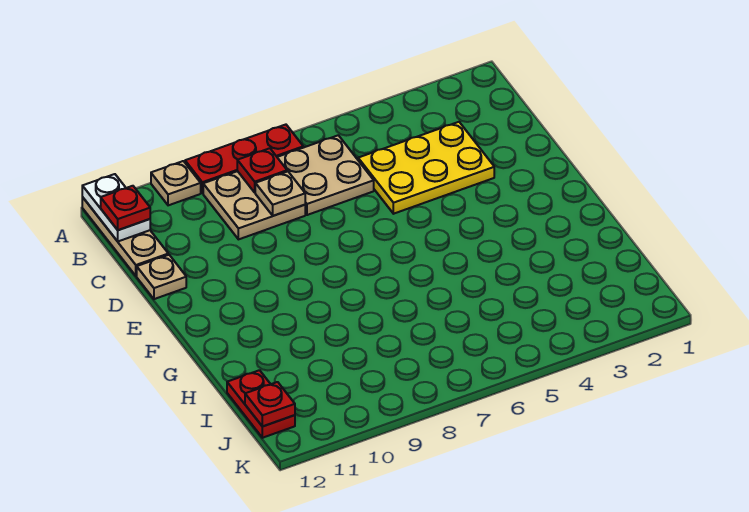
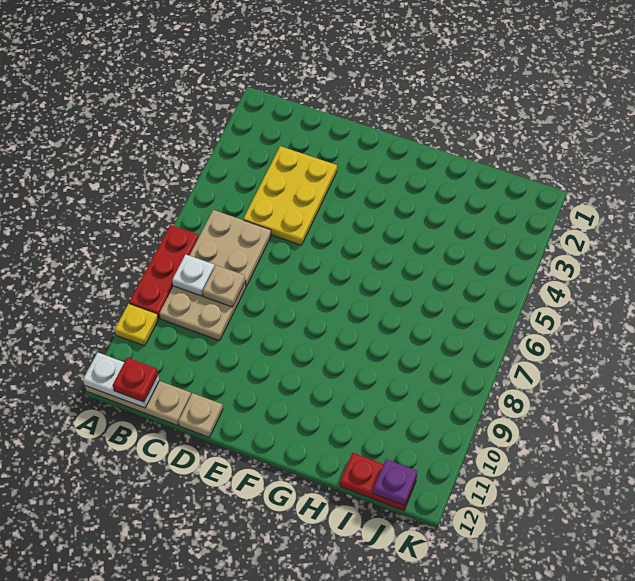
tan plate A10 level 1 -> yellow plate A10 level 1
red plate B8 level 2 -> white plate B8 level 2
red plate J12 level 2 -> purple plate J12 level 2

